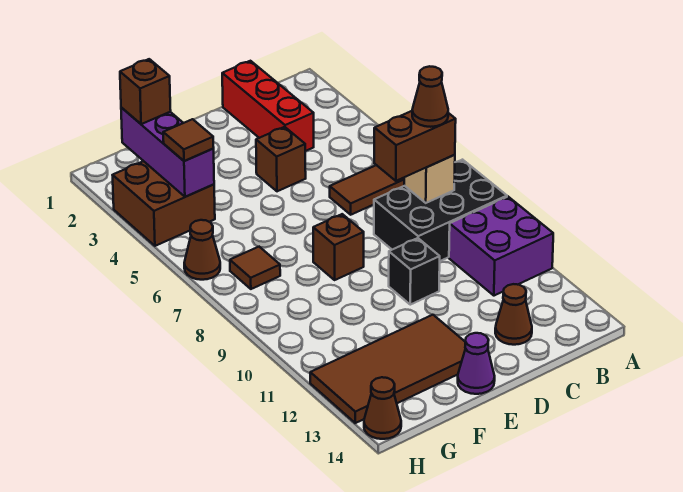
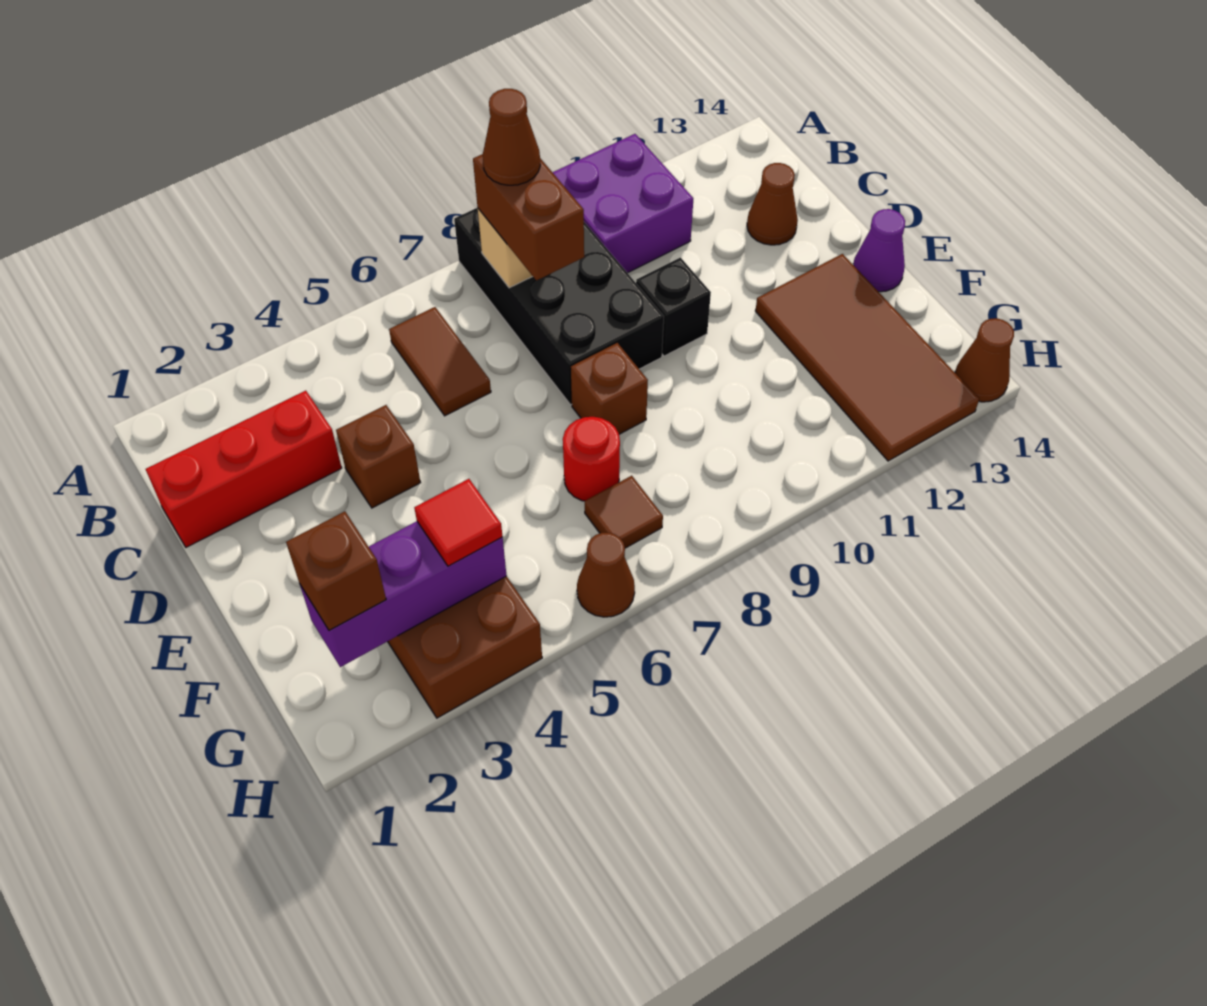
black brick A8:C9 level 1 -> black brick A8:D9 level 1
none -> red round brick F7 level 1
brown tile G4 level 3 -> red tile G4 level 3

